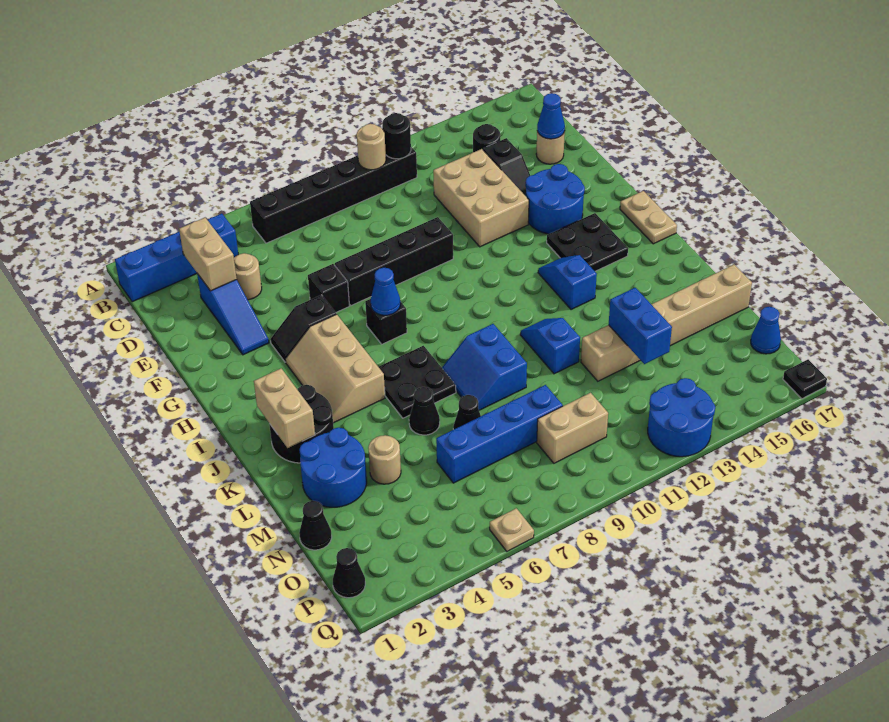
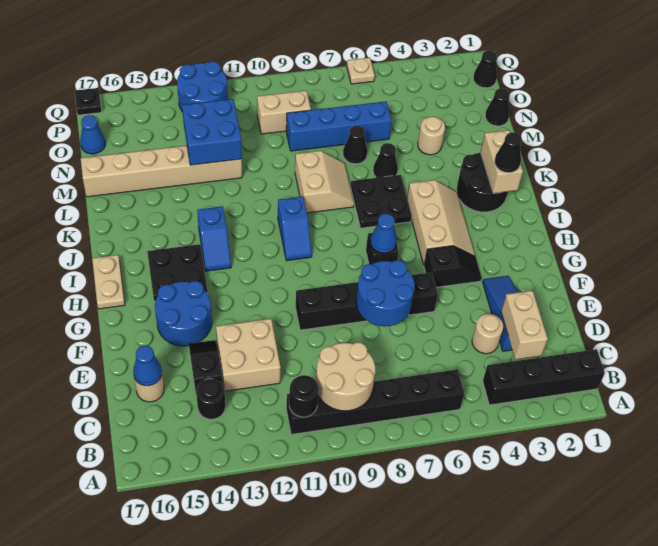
blue brick B1:B4 level 1 -> black brick B1:B4 level 1
tan round brick B10 level 2 -> tan round brick B9:C10 level 2
tan brick D12:F13 level 1 -> tan brick D12:E13 level 1
none -> black cone J2 level 3
blue slope K8:L9 level 1 top 9 -> tan slope K8:L9 level 1 top 9
blue slope K11:L11 level 1 top L -> blue slope I10:J10 level 1 top J
blue round brick L2:M3 level 1 -> blue round brick E7:F8 level 2
blue brick M13:N13 level 2 -> blue brick M12:N13 level 2

